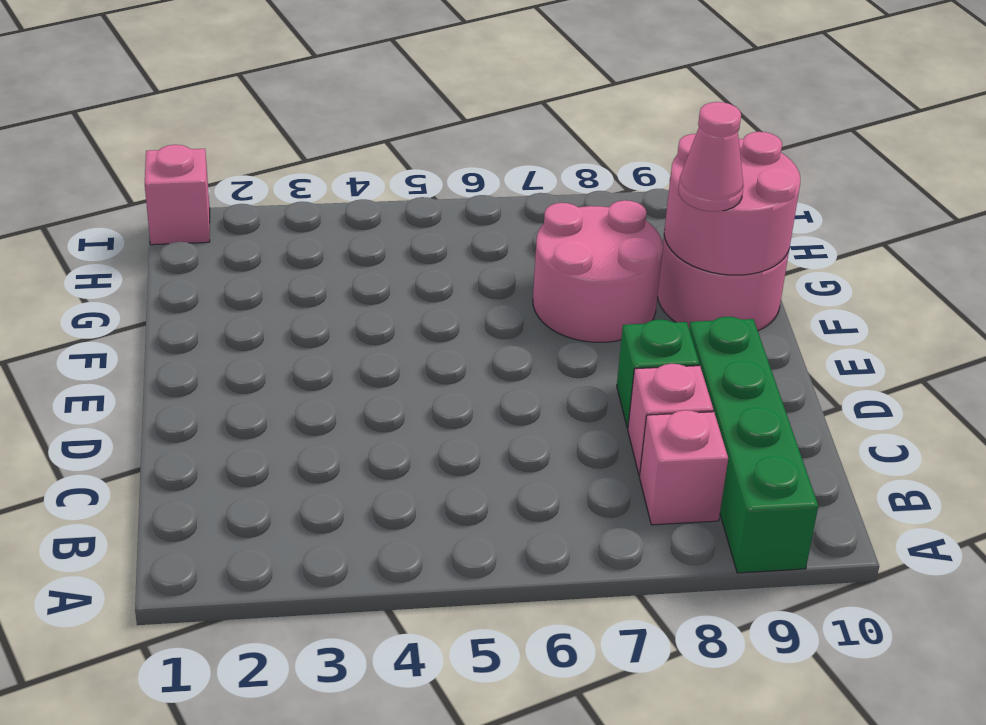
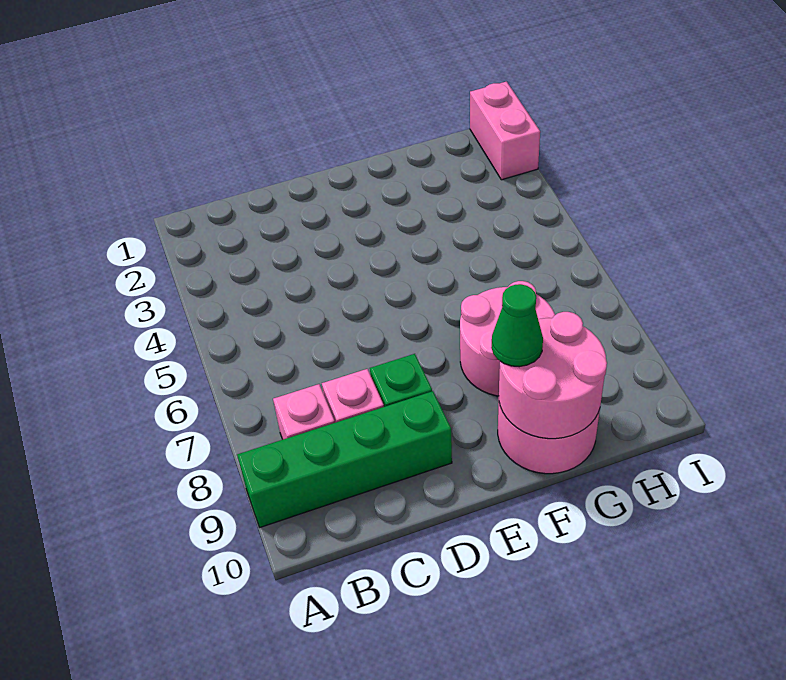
pink cone F9 level 3 -> green cone F9 level 3
pink brick I1 level 1 -> pink brick I1:I2 level 1

